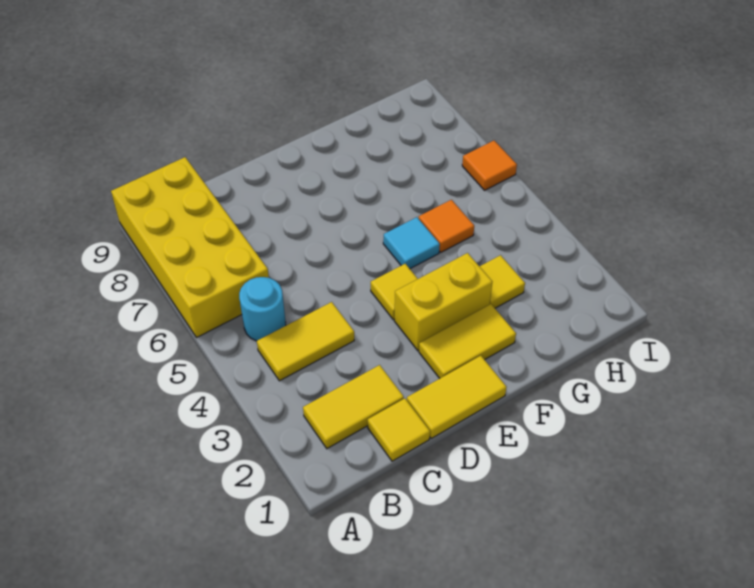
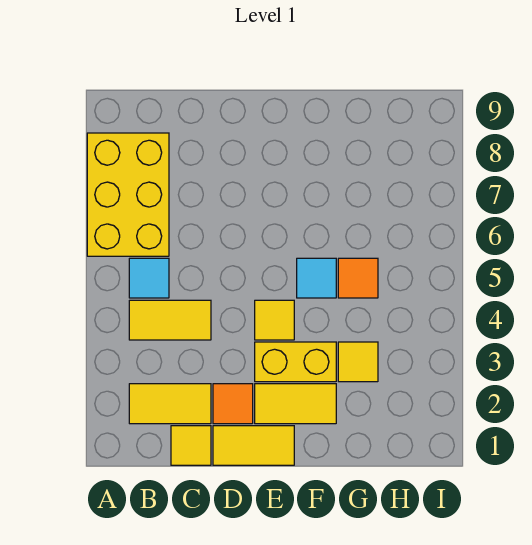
yellow brick A6:B9 level 1 -> yellow brick A6:B8 level 1
cyan round brick B5 level 1 -> cyan tile B5 level 1
orange tile I6 level 1 -> orange tile D2 level 1

